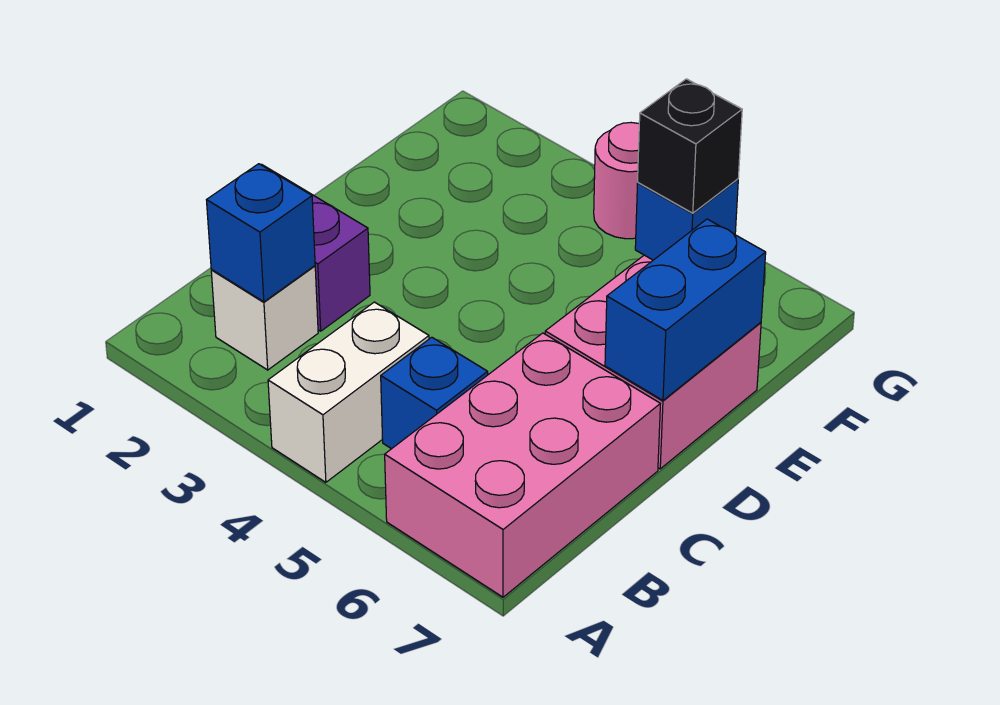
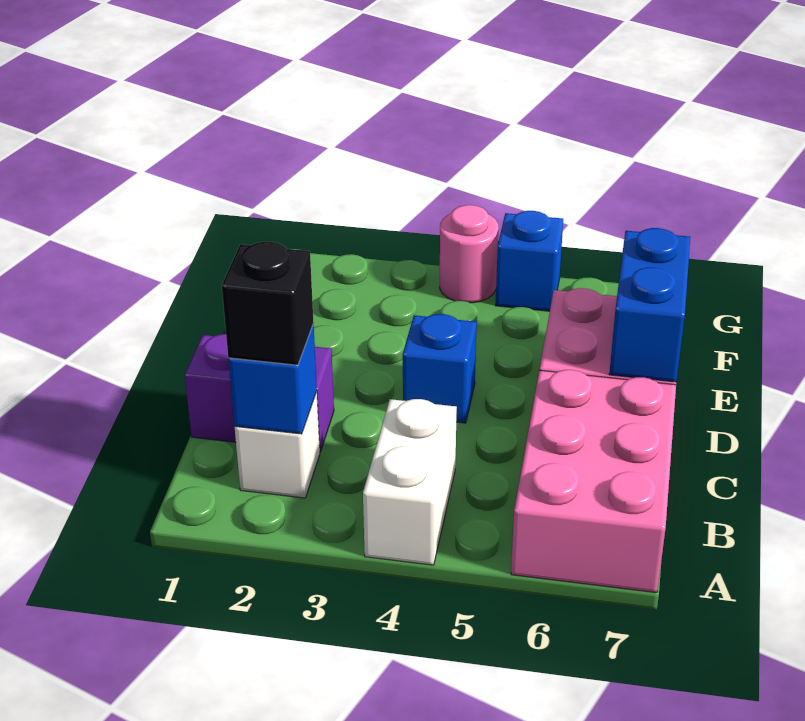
blue brick B5 level 1 -> blue brick D4 level 1
black brick G5 level 2 -> black brick B2 level 3

